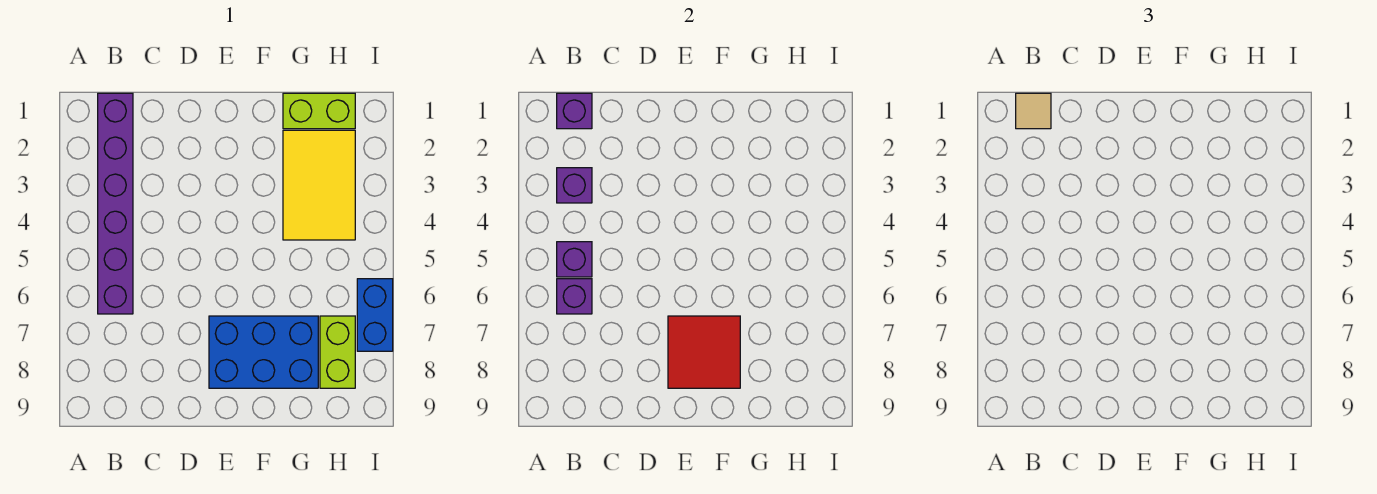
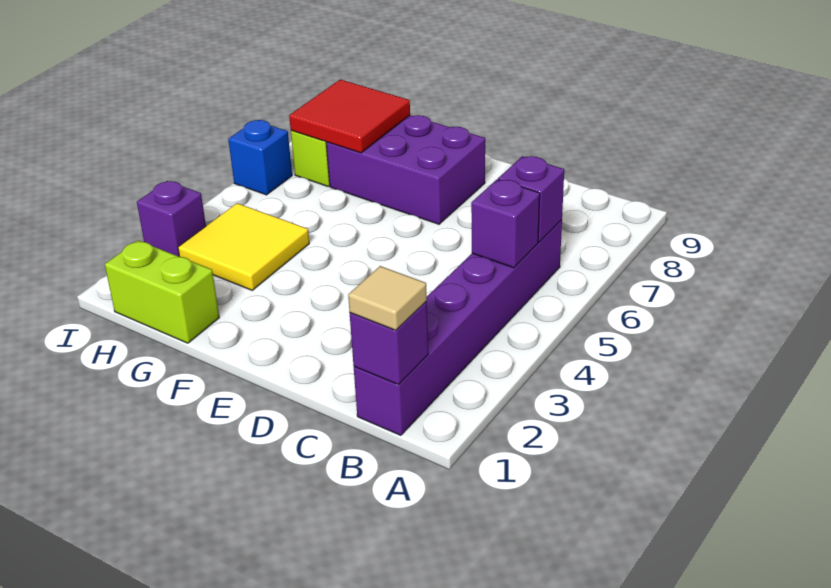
purple brick B3 level 2 -> purple brick I3 level 1
blue brick E7:G8 level 1 -> purple brick E7:G8 level 1
red tile E7:F8 level 2 -> red tile G7:H8 level 2
yellow tile G2:H4 level 1 -> yellow tile G3:H4 level 1
blue brick I6:I7 level 1 -> blue brick I6 level 1

